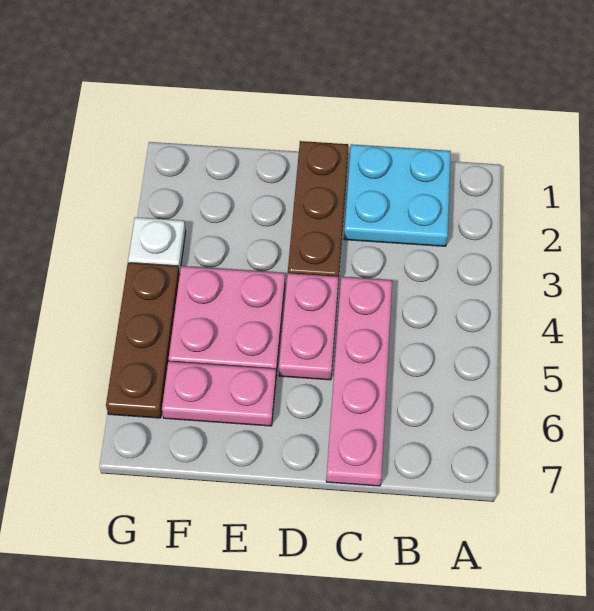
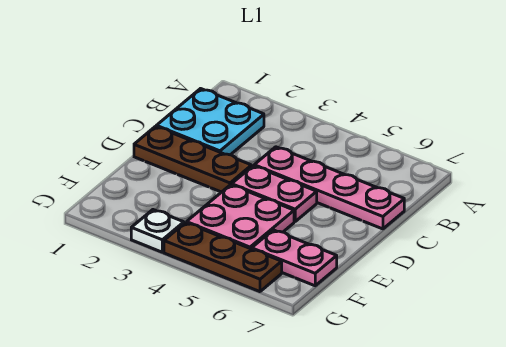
pink plate E6:F6 level 1 -> pink plate F6:F7 level 1

